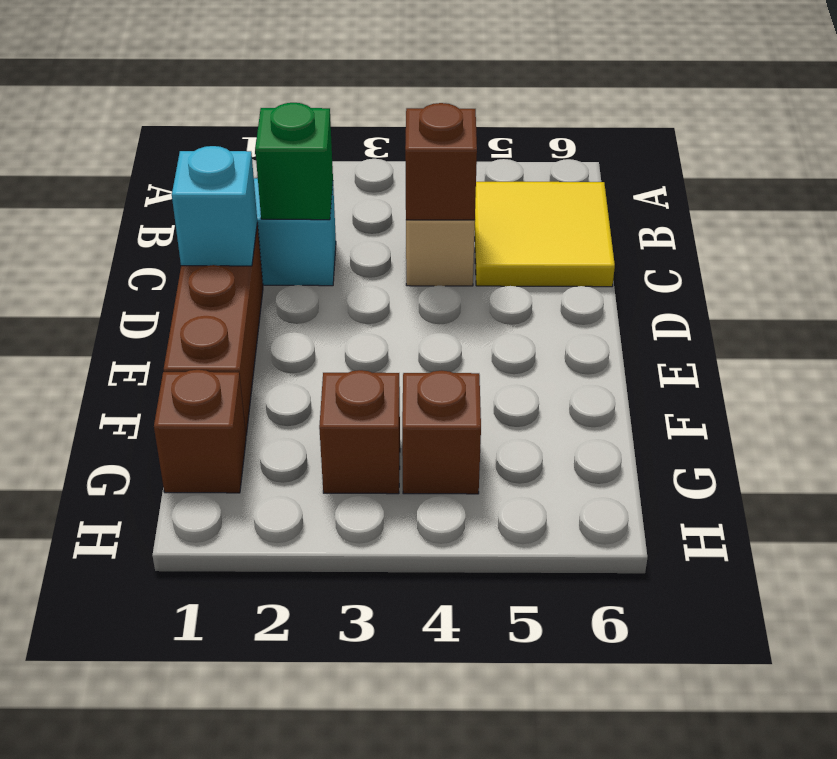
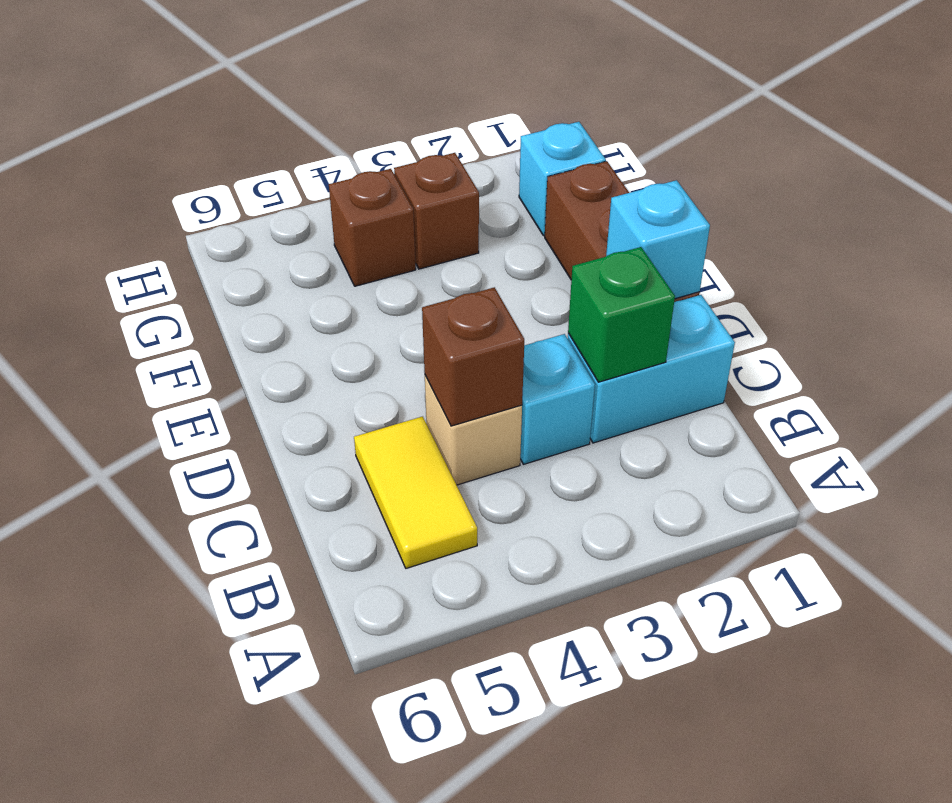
yellow tile B5:C6 level 1 -> yellow tile B5:C5 level 1
none -> cyan brick C3 level 1
brown brick G1 level 1 -> cyan brick G1 level 1

